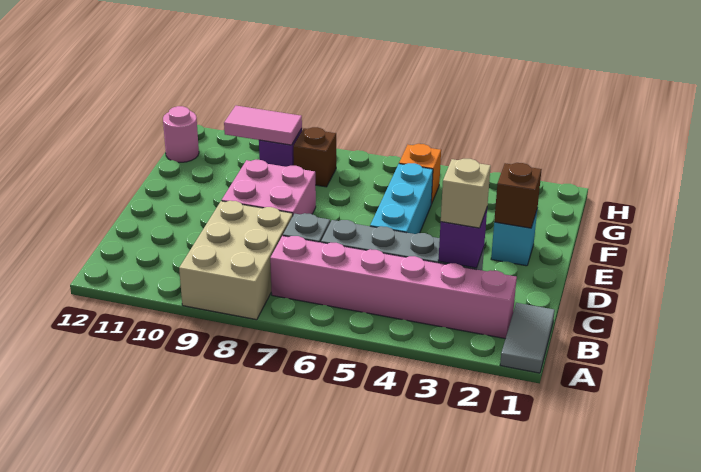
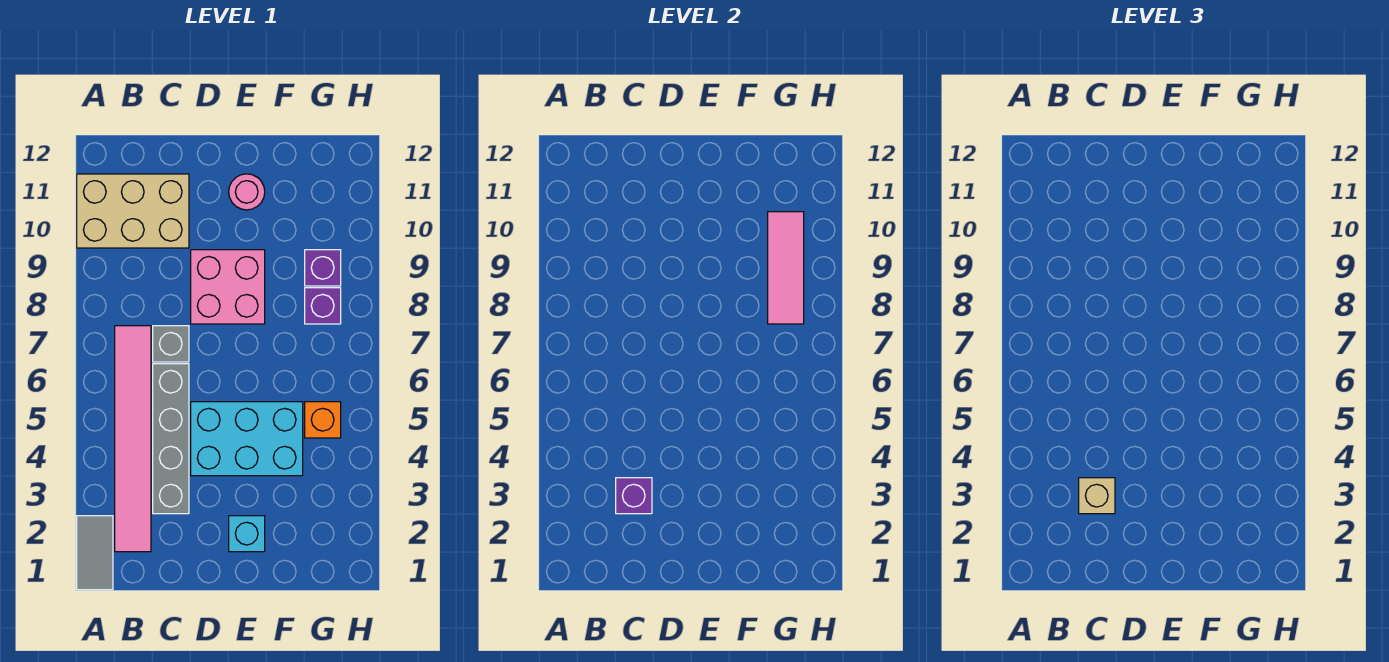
grey tile A1:B1 level 1 -> grey tile A1:A2 level 1
tan brick A8:C9 level 1 -> tan brick A10:C11 level 1
pink brick B2:B7 level 1 -> pink tile B2:B7 level 1
cyan brick D5:F5 level 1 -> cyan brick D4:F5 level 1
brown brick E2 level 2 -> none
brown brick G8 level 1 -> purple brick G8 level 1
pink tile G9:G10 level 2 -> pink tile G8:G10 level 2
pink round brick G12 level 1 -> pink round brick E11 level 1

